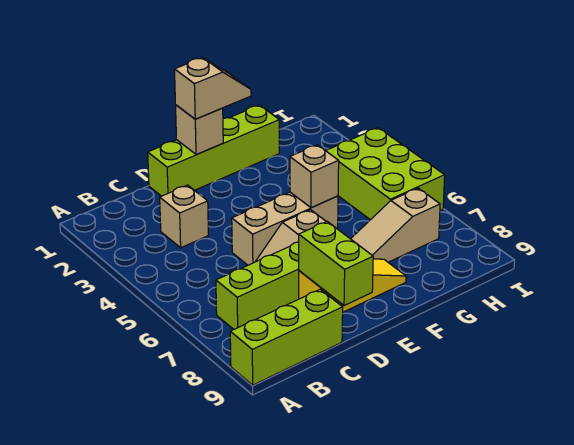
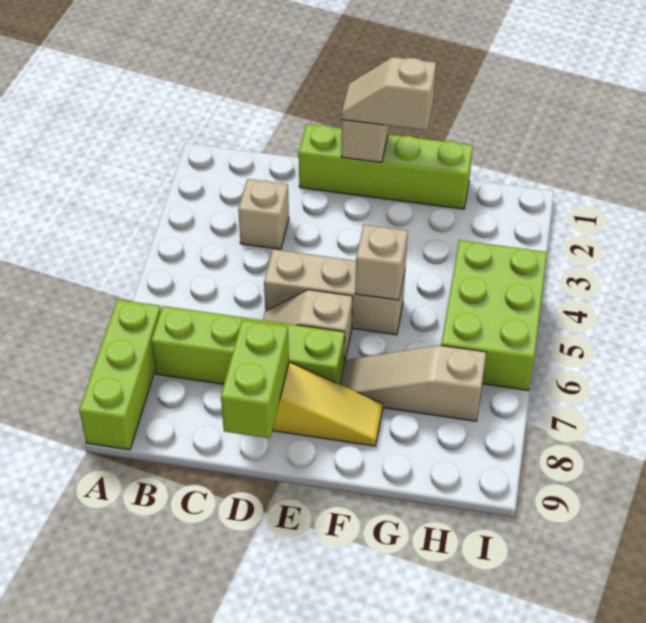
lime brick A9:C9 level 1 -> lime brick A7:A9 level 1
tan slope E1:F1 level 3 top E -> tan slope E1:F1 level 3 top F

